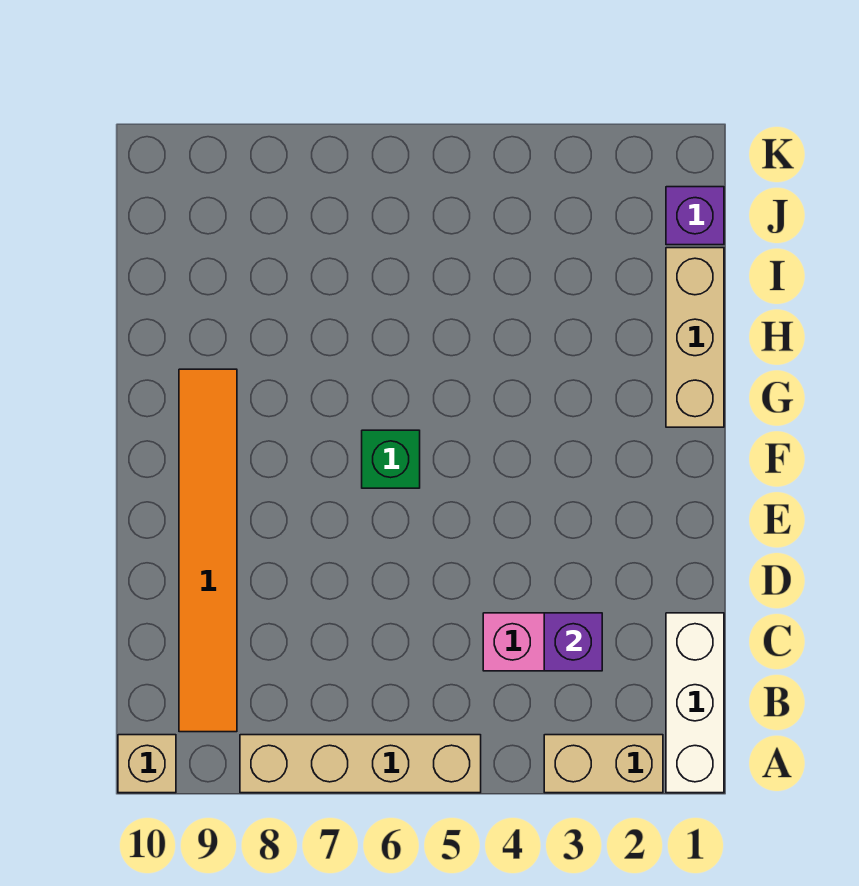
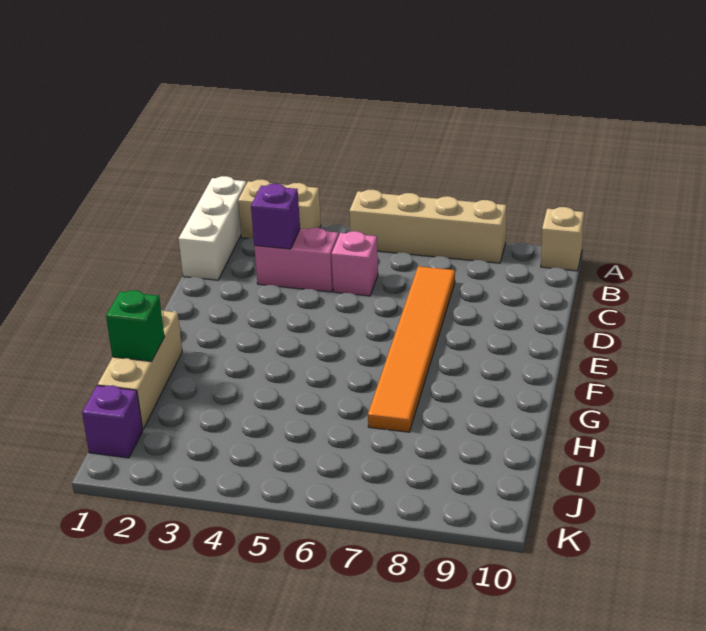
orange tile B9:G9 level 1 -> orange tile C7:H7 level 1
none -> pink brick C5 level 1
green brick F6 level 1 -> green brick H1 level 2

